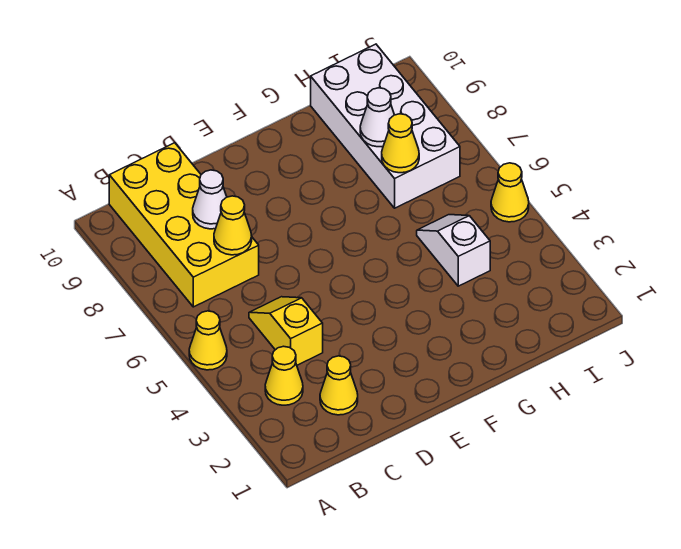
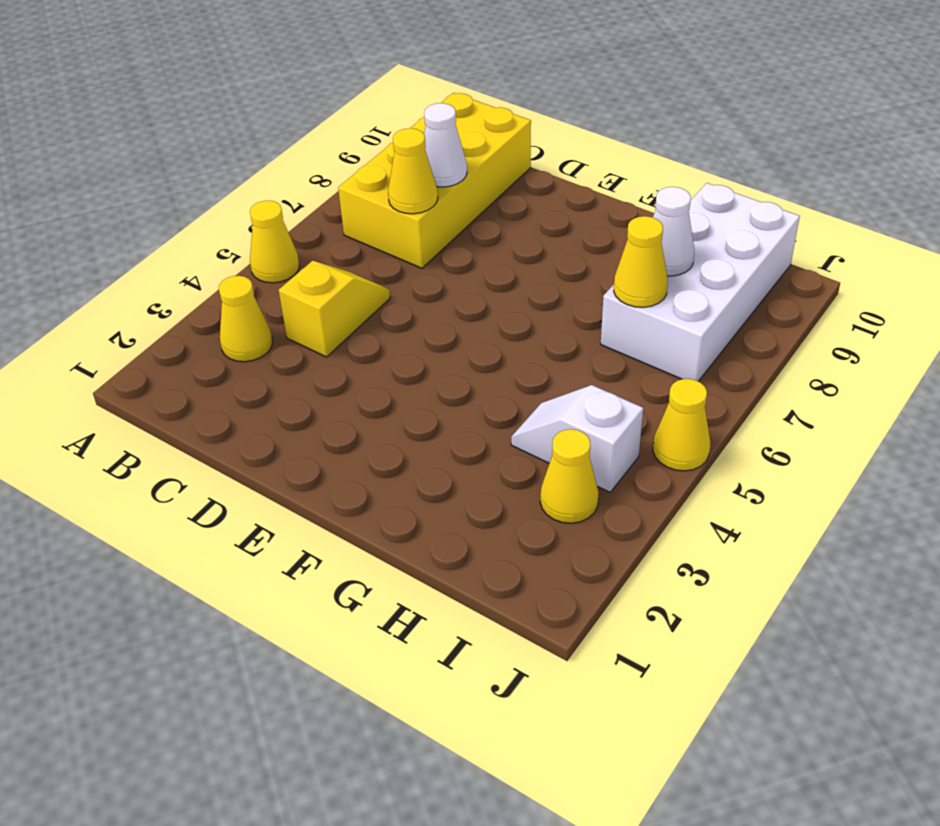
yellow cone C2 level 1 -> yellow cone I3 level 1
white slope H4:H5 level 1 top 4 -> white slope H4:I4 level 1 top I

